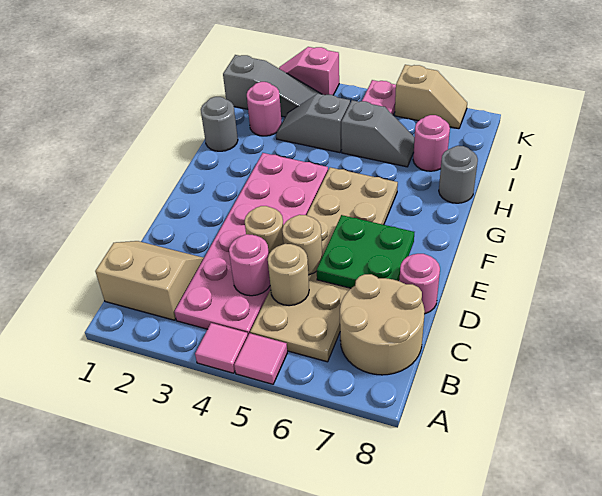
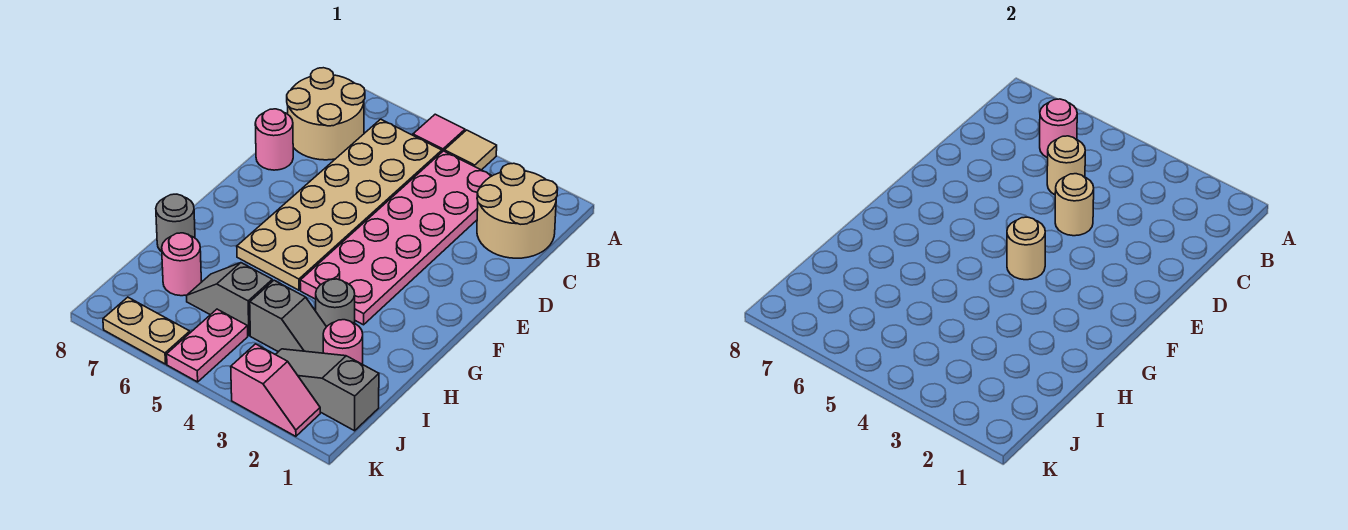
pink tile A4 level 1 -> tan tile A4 level 1
tan slope B1:C2 level 1 top B -> tan round brick B1:C2 level 1
pink round brick C4 level 2 -> pink round brick B6 level 2
tan round brick D5 level 2 -> tan round brick F4 level 2
green plate D6:E7 level 2 -> none
grey round brick H1 level 1 -> grey round brick H3 level 1
tan slope K6:K7 level 1 top 6 -> tan plate K6:K7 level 1

